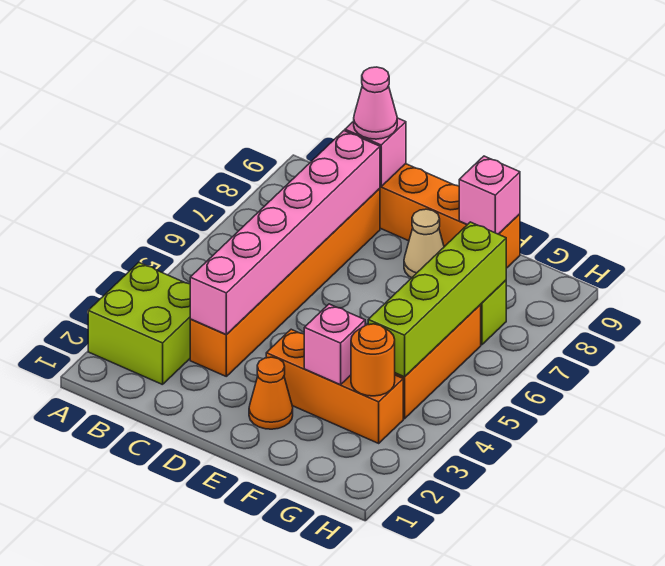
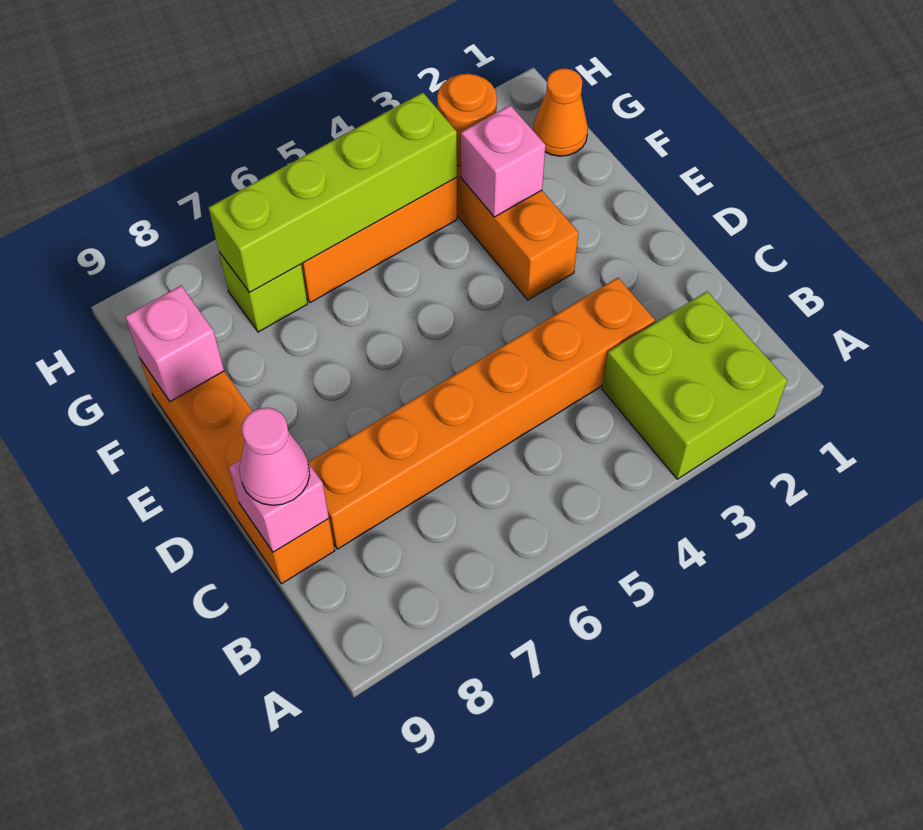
pink brick C3:C8 level 2 -> none
orange cone E2 level 1 -> orange cone G1 level 1
tan cone E8 level 1 -> none

